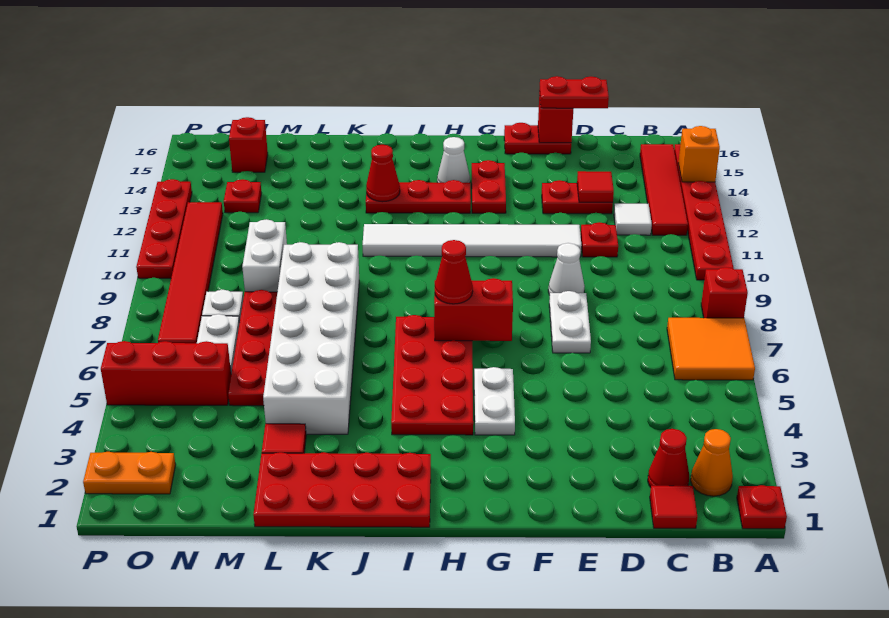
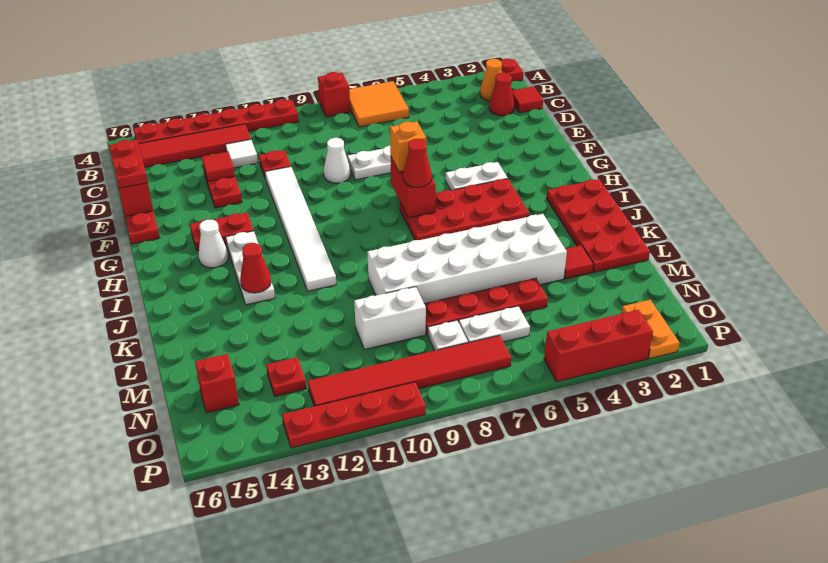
orange brick A14 level 2 -> orange brick G7 level 3
red plate H13:J13 level 1 -> white plate H13:J13 level 1
red brick N5:P5 level 1 -> red brick P3:P5 level 1

